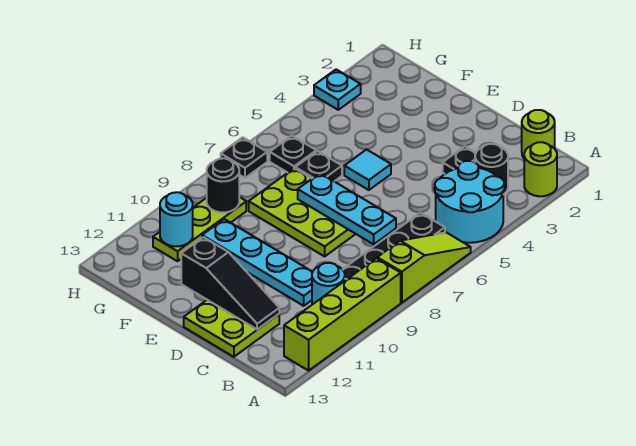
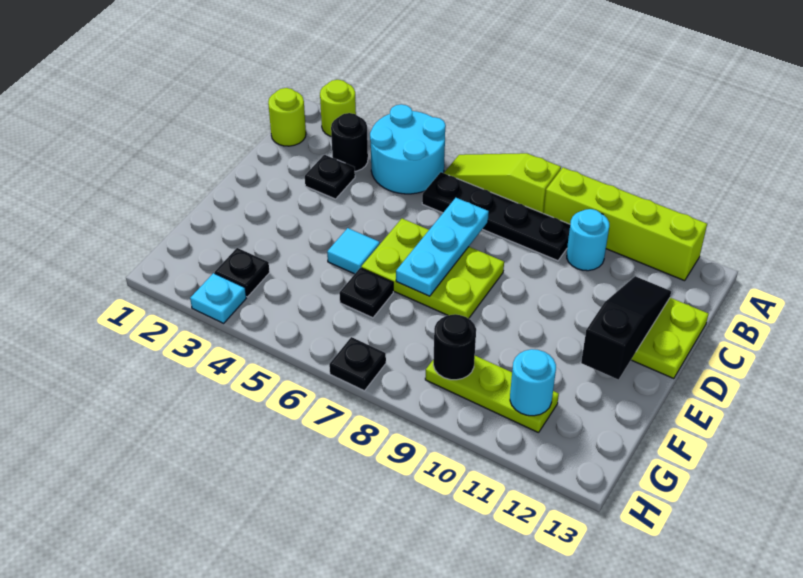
cyan plate C10:F10 level 1 -> none
lime plate D7:F8 level 1 -> lime plate D6:E8 level 1
black plate G6 level 1 -> black plate G3 level 1

